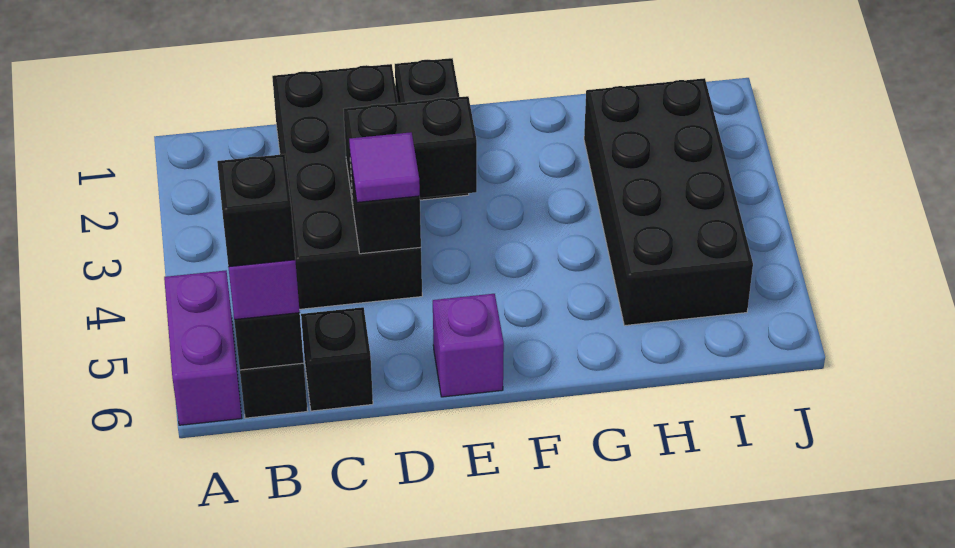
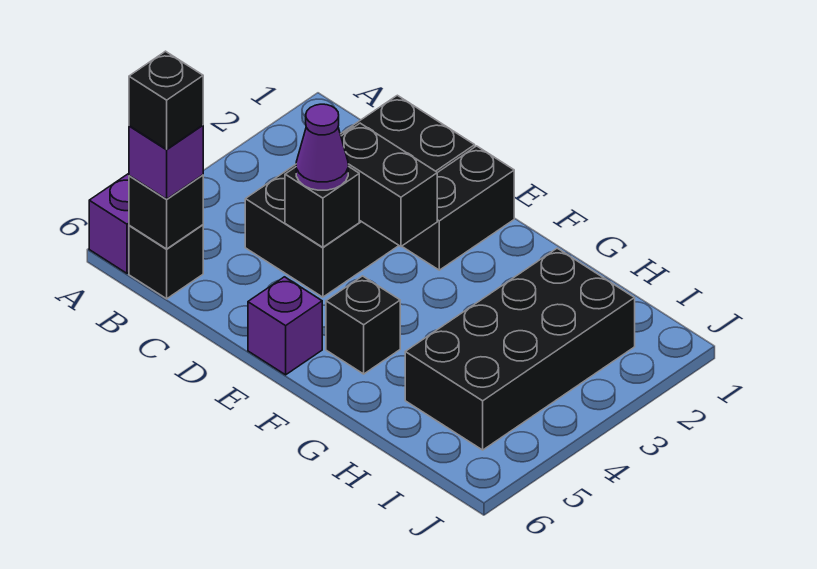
black brick C6 level 1 -> black brick F5 level 1
purple tile D4 level 3 -> purple cone D4 level 3

